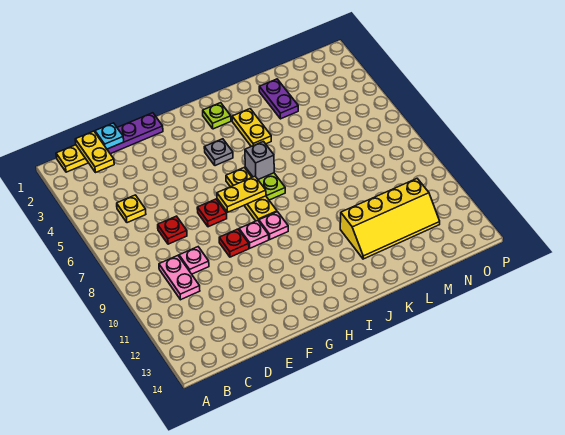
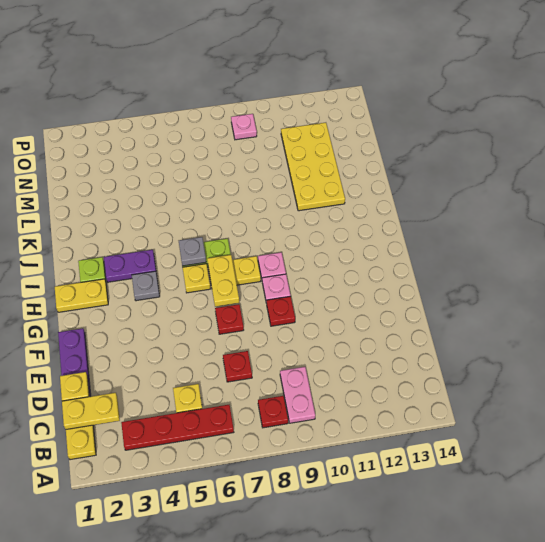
none -> red plate B3:B6 level 1
none -> red plate B8 level 1
pink plate C9:C10 level 1 -> pink plate B9:C9 level 1
cyan plate D1 level 2 -> yellow plate D1 level 2
pink plate D9 level 1 -> pink plate O9 level 1
grey brick I6 level 2 -> grey plate I6 level 2
yellow plate J3:J4 level 1 -> yellow plate H1:H2 level 1
yellow slope K11:N12 level 1 top 11 -> yellow plate K11:N12 level 1
purple plate L2:L3 level 1 -> purple plate I3:I4 level 1

